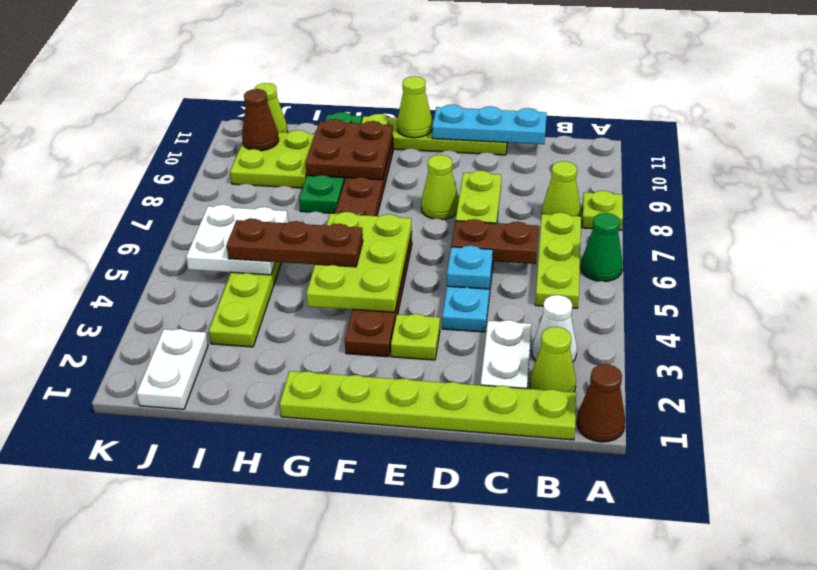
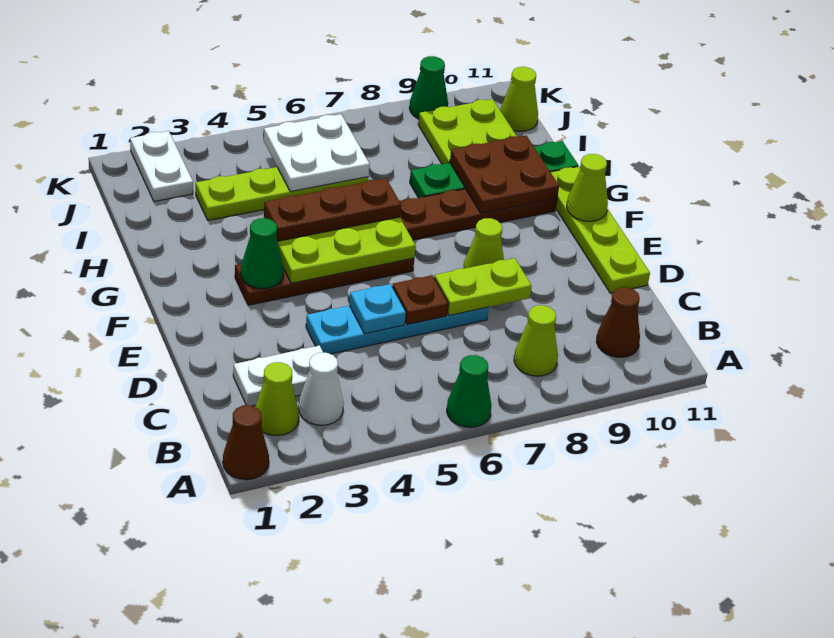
lime plate A8 level 1 -> none
lime plate B1:G1 level 1 -> none
lime plate B5:B7 level 1 -> none
brown plate C6:D6 level 2 -> brown plate D6 level 2
cyan plate C11:E11 level 2 -> none
lime plate E3 level 1 -> none
none -> green cone F3 level 2
brown plate G5:I5 level 3 -> brown plate G4:G6 level 3
white plate J1:J2 level 1 -> white plate J2:K2 level 1
brown cone J10 level 2 -> brown cone B10 level 1
none -> green cone K9 level 1

